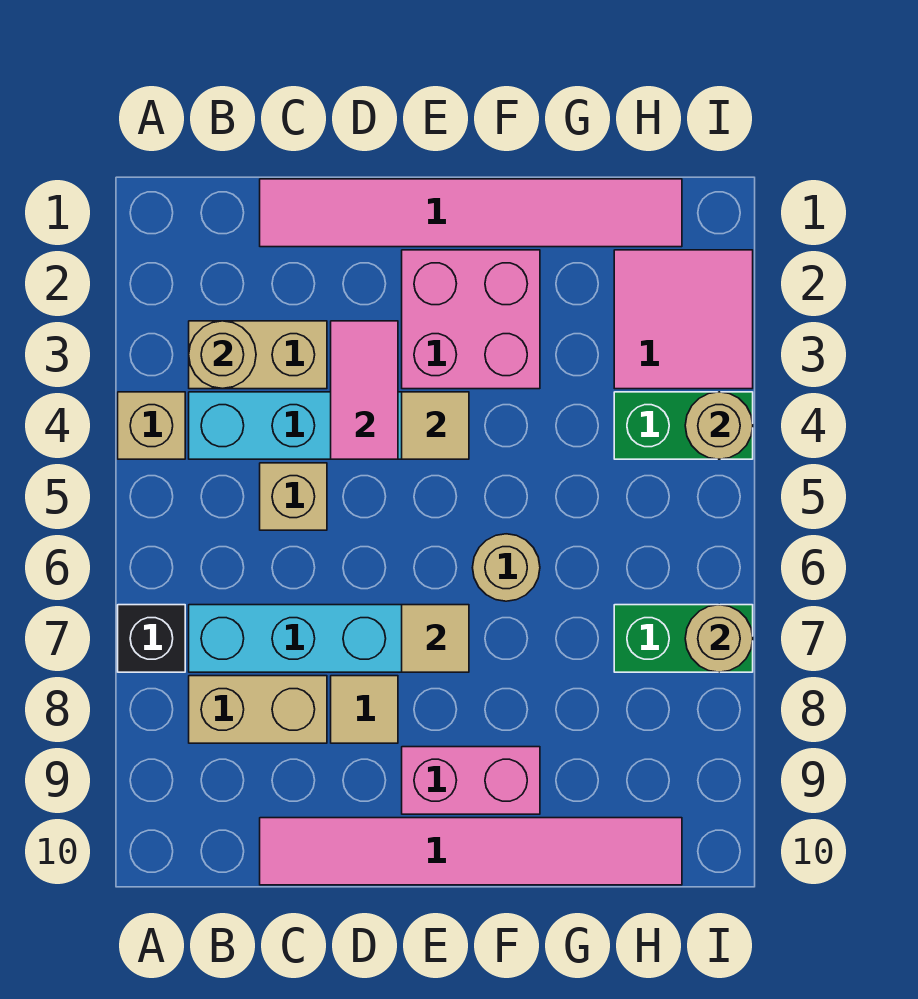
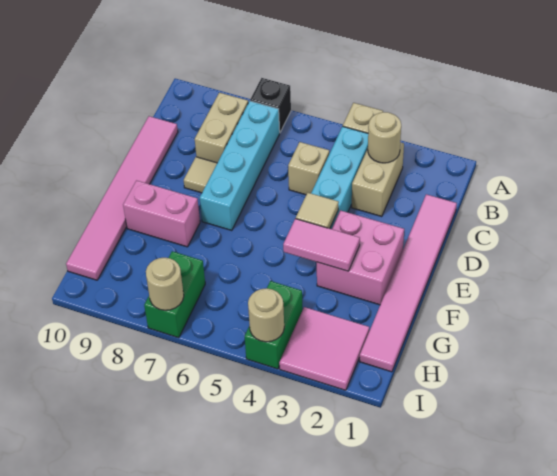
pink tile D3:D4 level 2 -> pink tile F3:F4 level 2
tan tile E7 level 2 -> none
pink brick E9:F9 level 1 -> pink brick F8:F9 level 1
tan round brick F6 level 1 -> none

